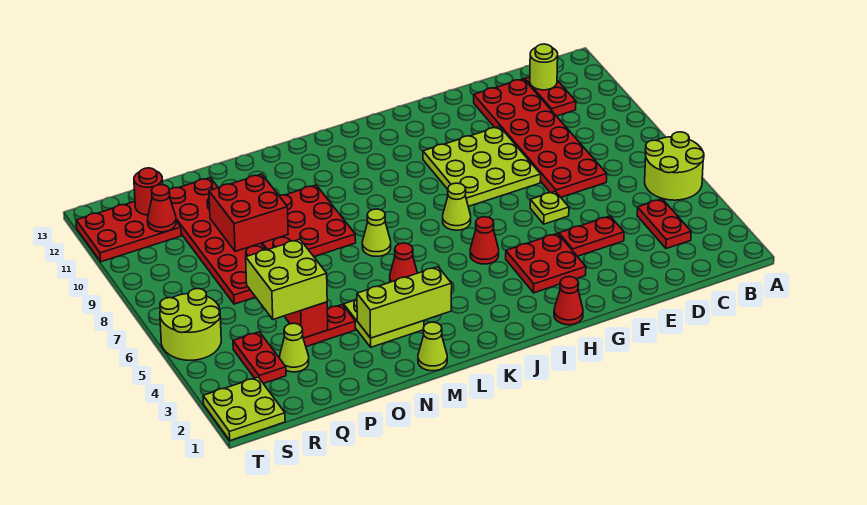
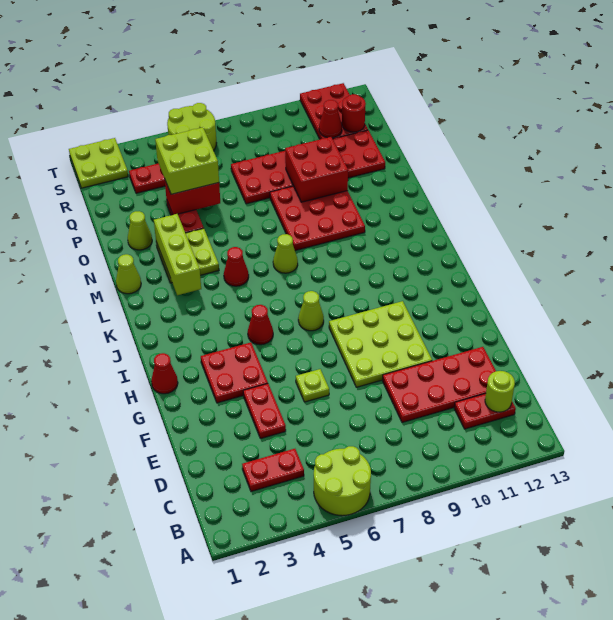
red plate D7:E12 level 1 -> red plate D9:E12 level 1
lime cone Q3 level 1 -> lime cone O2 level 1

